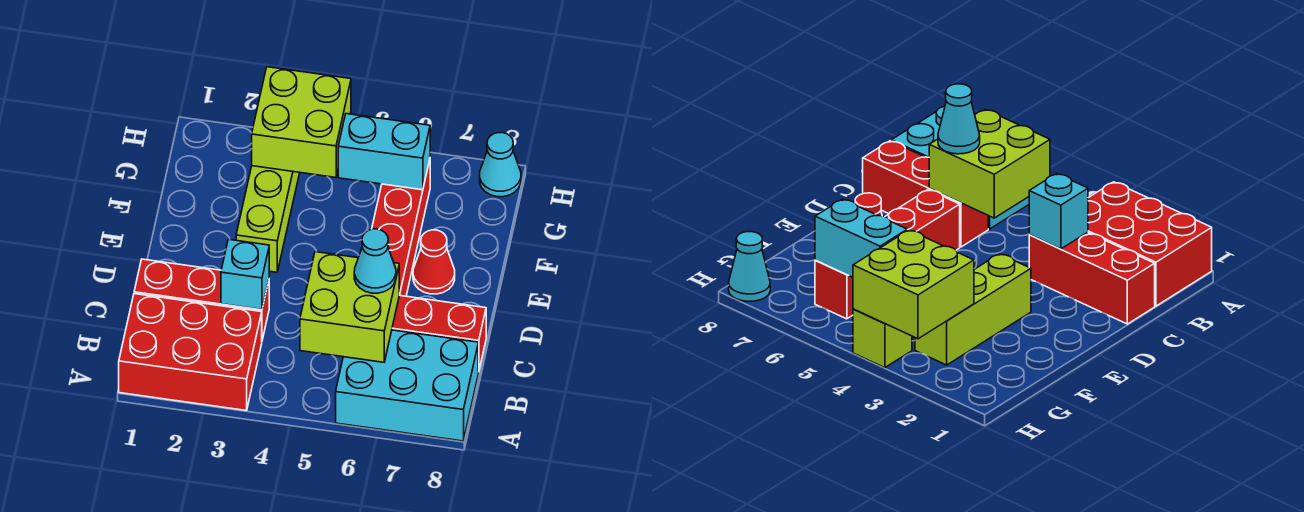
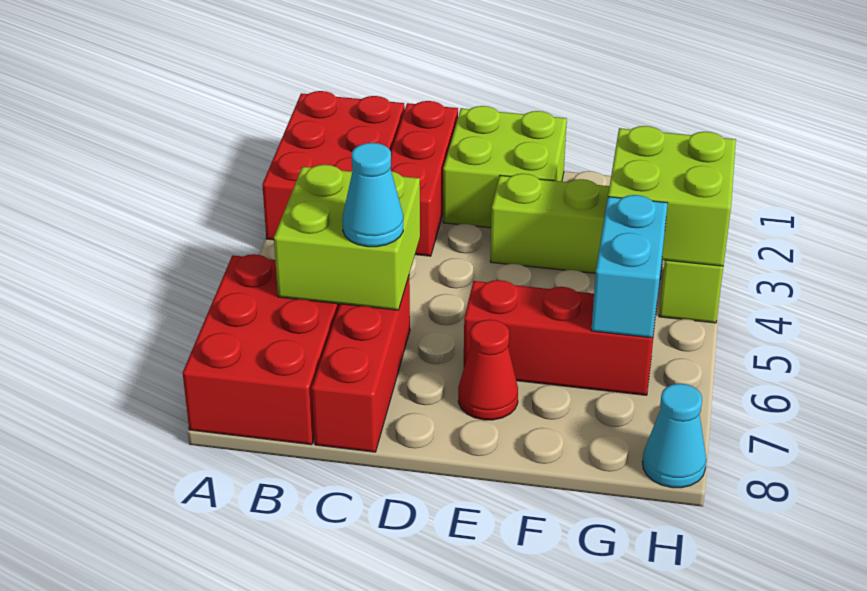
cyan brick A6:B8 level 1 -> red brick A6:B8 level 1
cyan brick C3 level 2 -> none
none -> lime brick D1:E2 level 1
red brick D6:G6 level 1 -> red brick E6:G6 level 1

